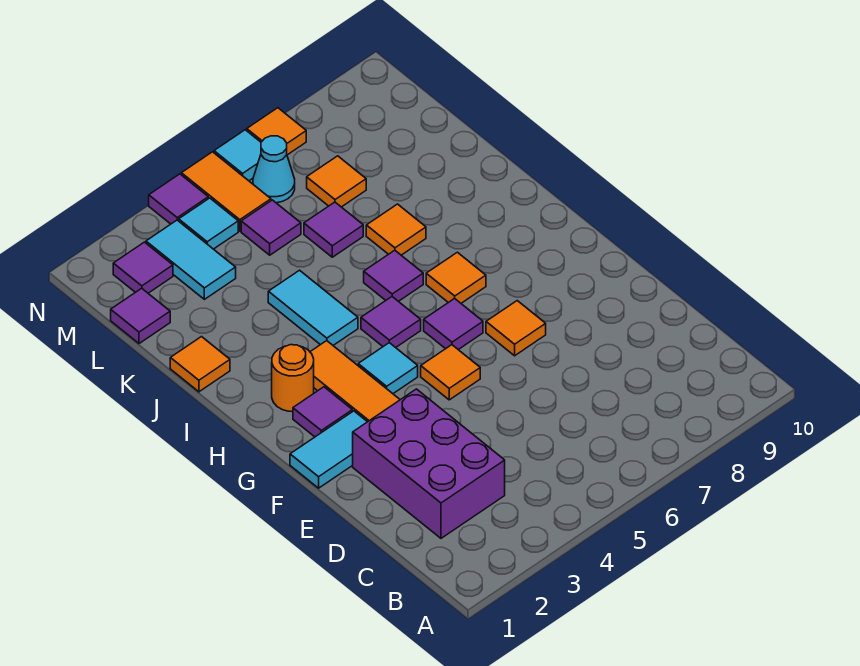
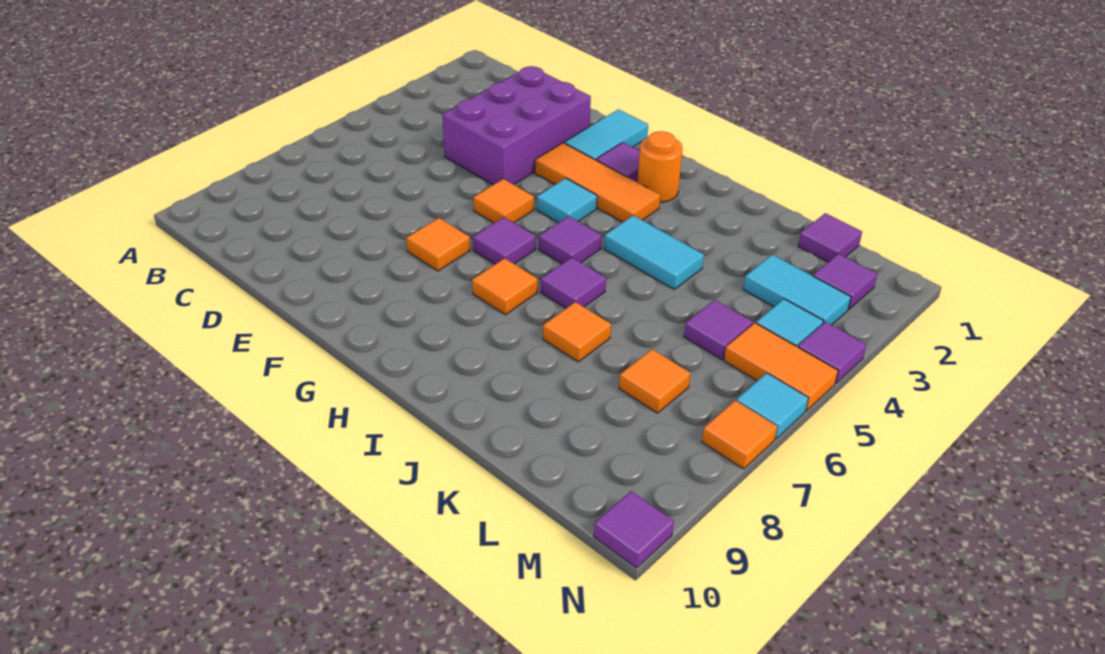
purple brick C2:E3 level 1 -> purple brick D2:E4 level 1
orange tile J1 level 1 -> none
purple tile K6 level 1 -> purple tile N10 level 1
cyan cone M6 level 1 -> none

